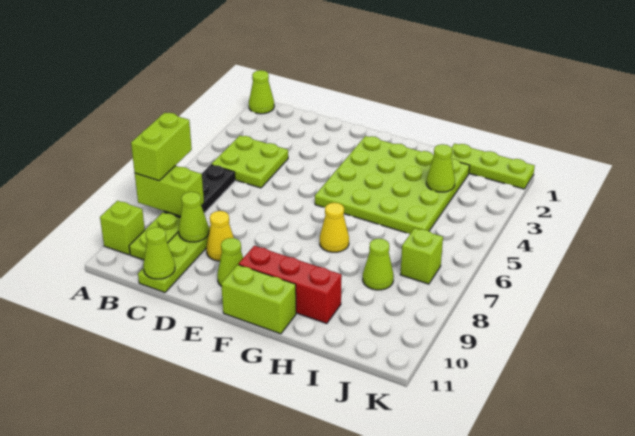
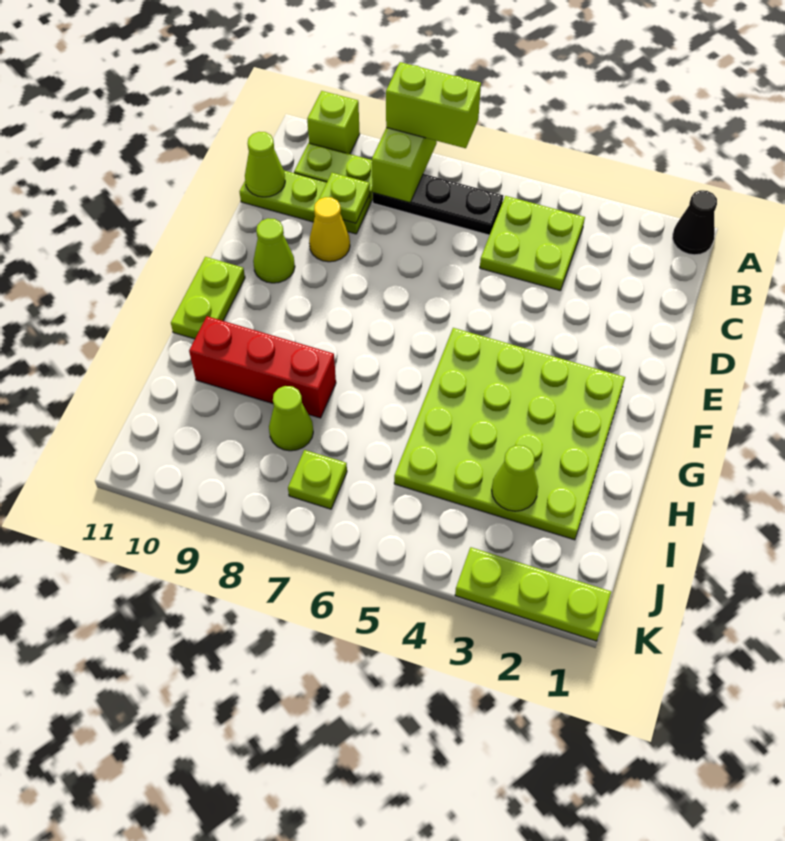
lime cone A1 level 1 -> black cone A1 level 1
lime cone C9 level 2 -> lime plate C9 level 2
red brick F10:H10 level 1 -> red brick H8:H10 level 1
lime brick F11:G11 level 1 -> lime plate F11:G11 level 1
yellow cone G7 level 1 -> none
lime plate I1:K1 level 1 -> lime plate K1:K3 level 1
lime brick J7 level 1 -> lime plate J7 level 1

